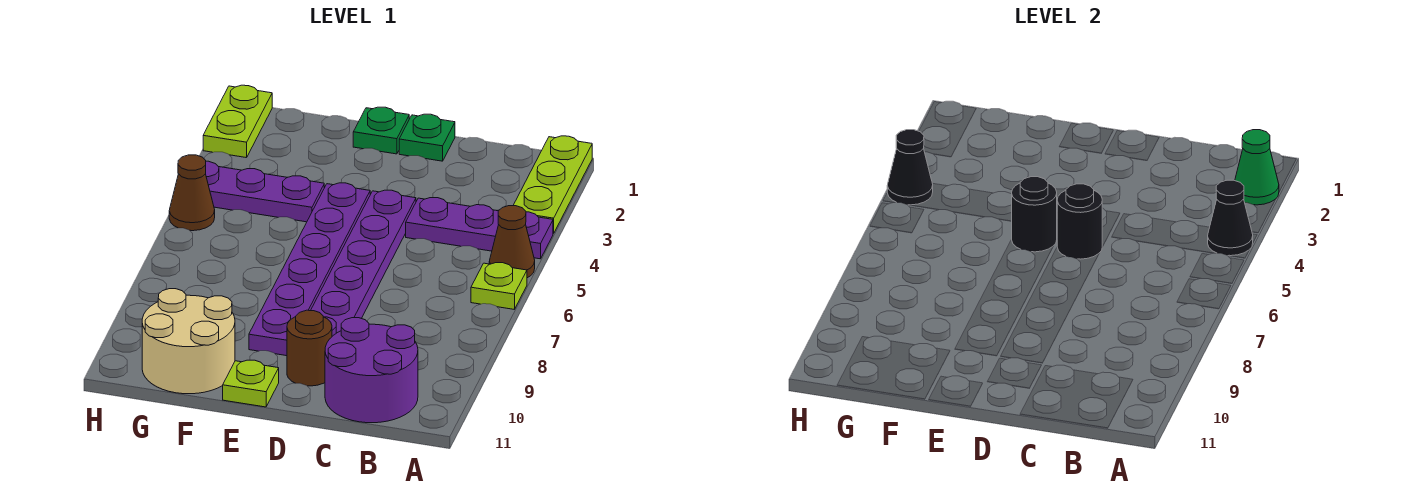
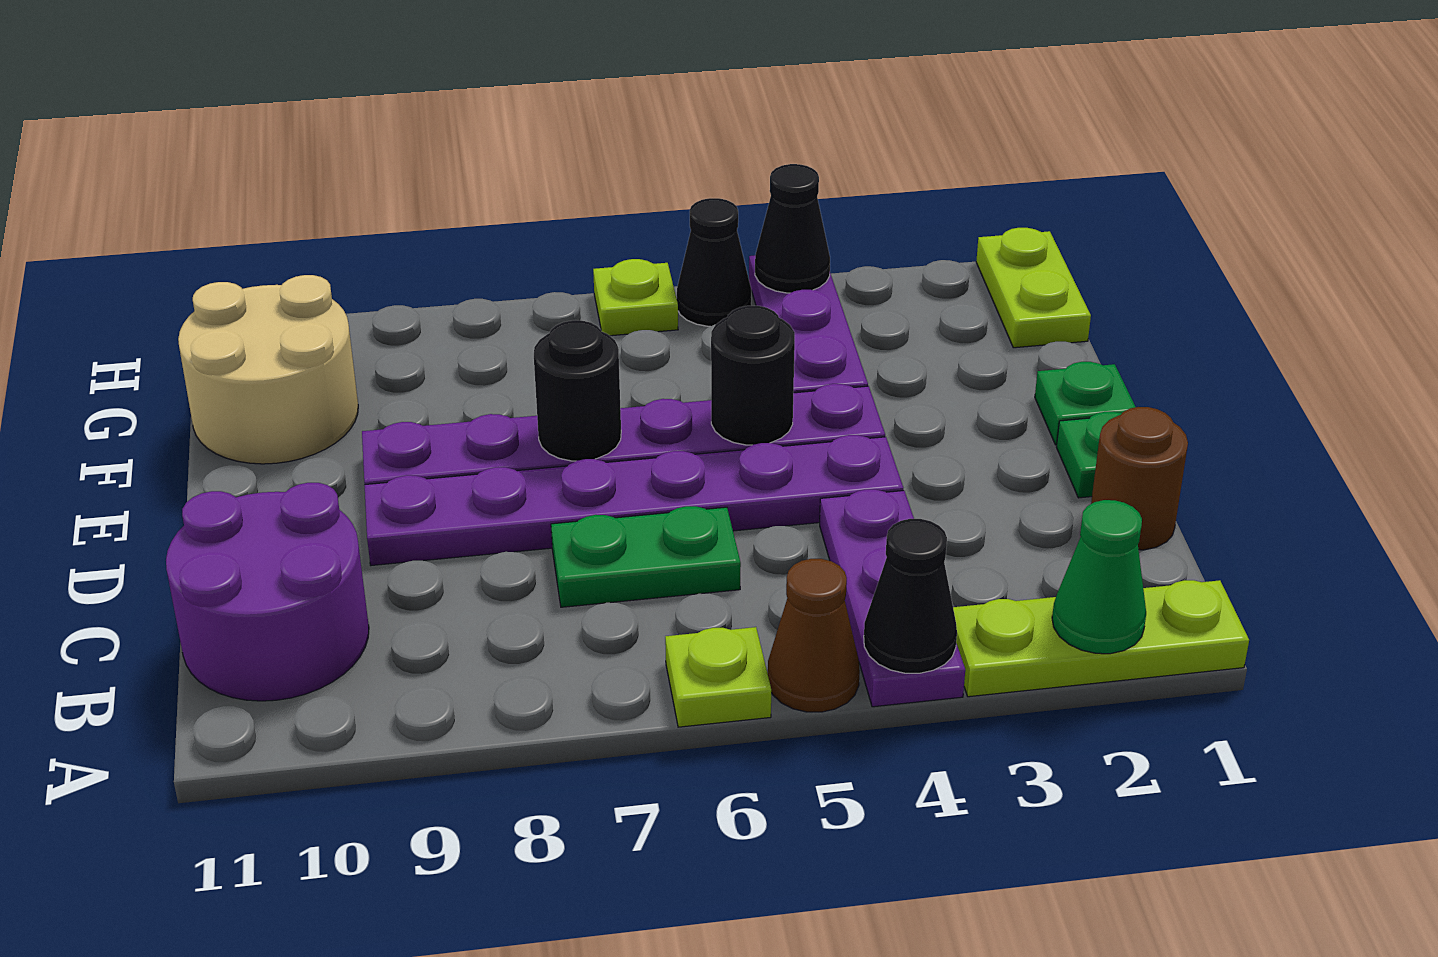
none -> green plate C6:C7 level 1
black round brick D5 level 2 -> black round brick E7 level 2
brown round brick D10 level 1 -> brown round brick C1 level 1
lime plate E11 level 1 -> lime plate H6 level 1
lime plate H1:H2 level 1 -> lime plate G1:H1 level 1
brown cone H5 level 1 -> black cone H5 level 1

